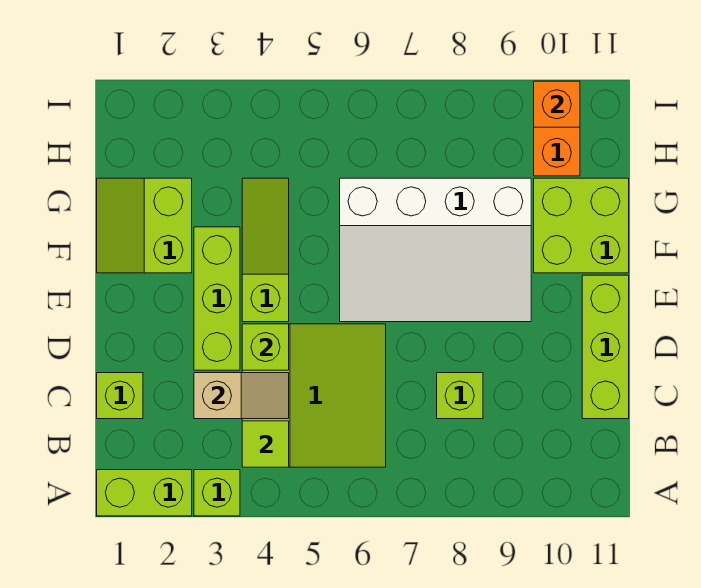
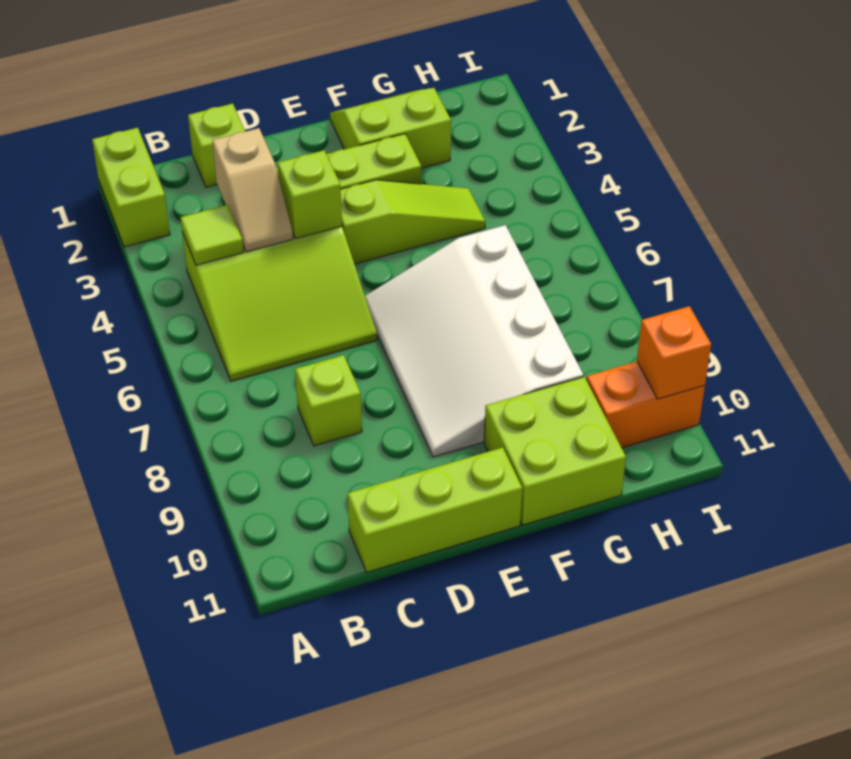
lime brick A3 level 1 -> none

